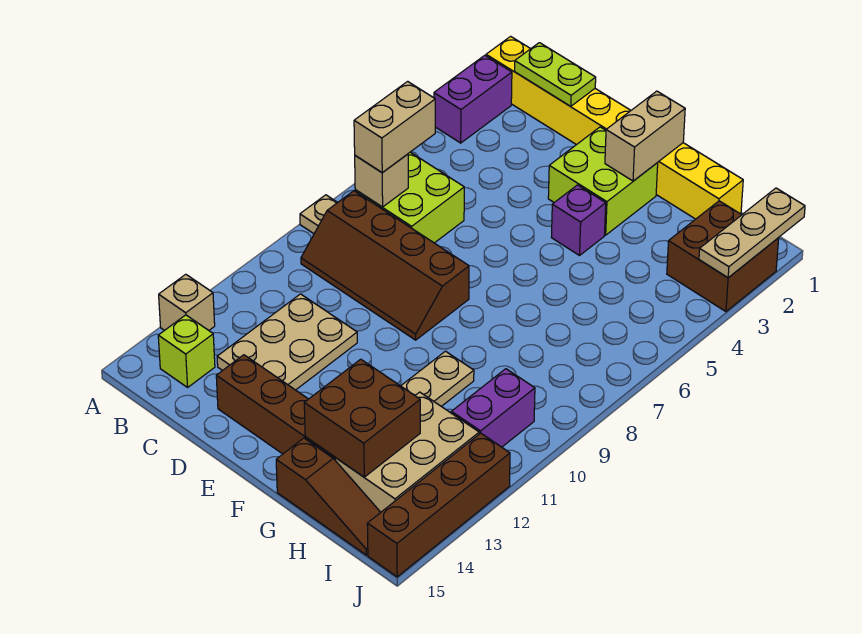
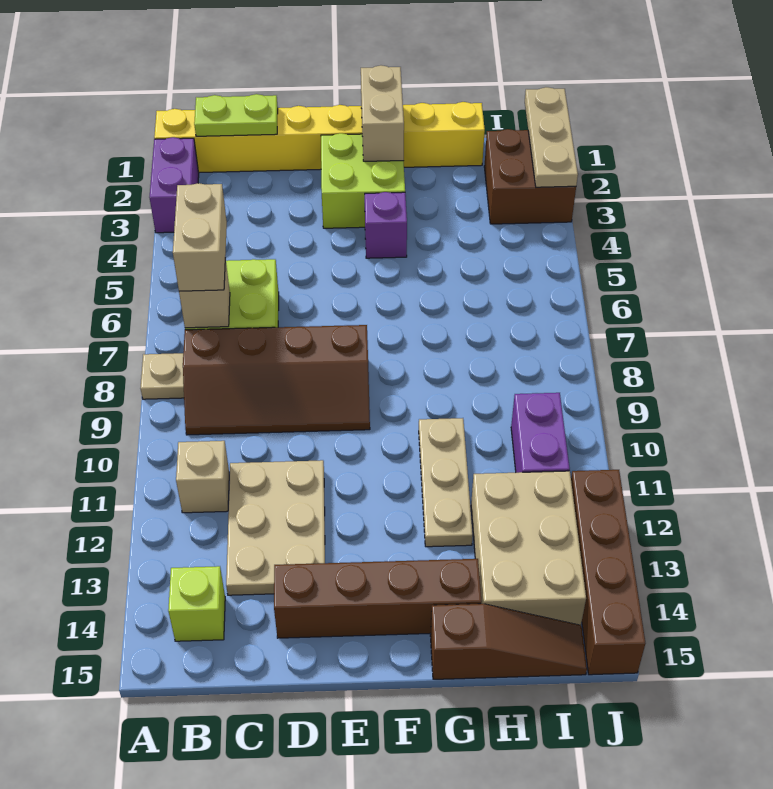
tan brick A13 level 1 -> tan brick B11 level 1
brown brick G13:H14 level 2 -> none

